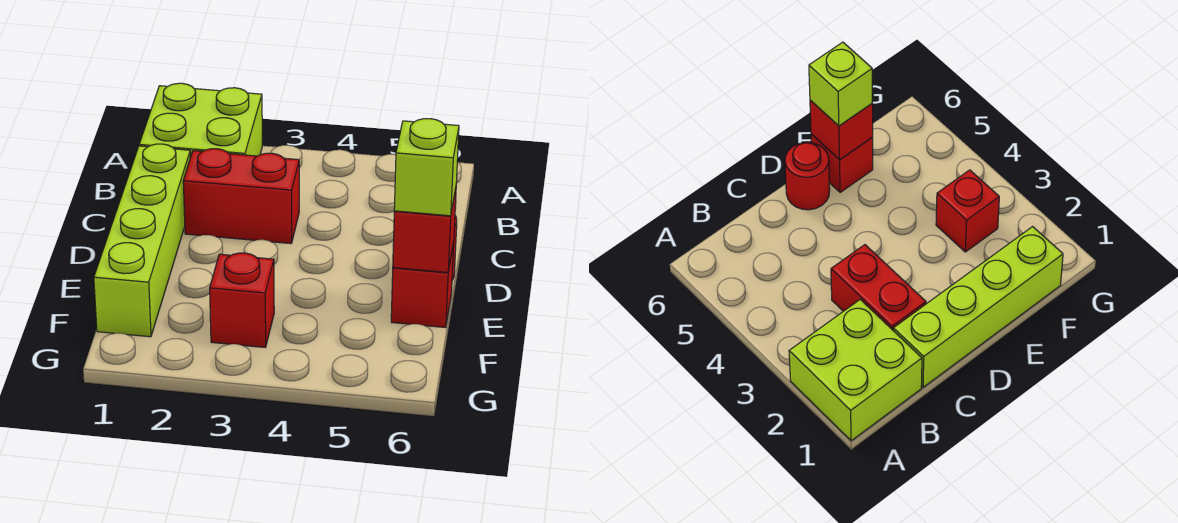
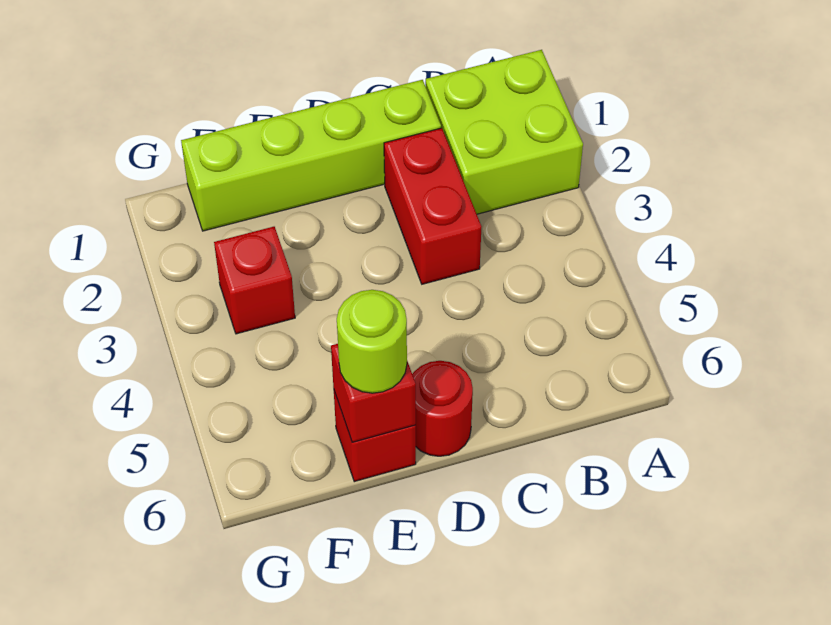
lime brick E6 level 3 -> lime round brick E6 level 3

